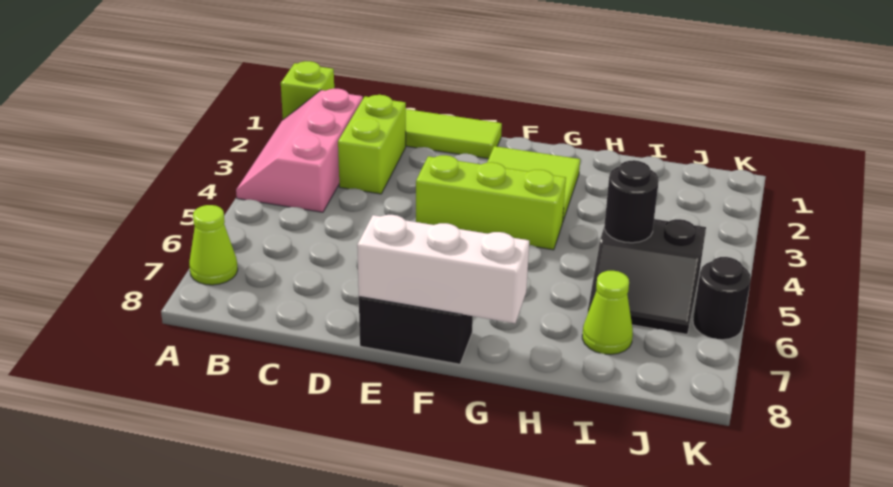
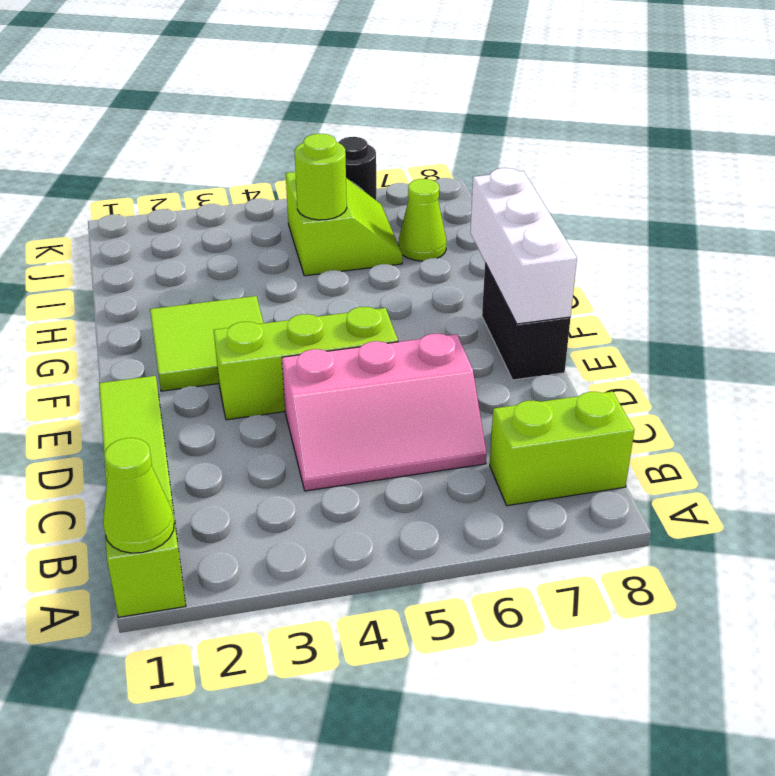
pink slope A2:B4 level 1 top B -> pink slope C4:D6 level 1 top D
lime cone A7 level 1 -> lime cone A1 level 2
lime brick C2:C3 level 1 -> lime brick B7:B8 level 1
lime brick E4:G4 level 1 -> lime brick E3:E5 level 1
black slope I5:J6 level 1 top 5 -> lime slope I5:J6 level 1 top 5
black round brick I5 level 2 -> lime round brick I5 level 2

